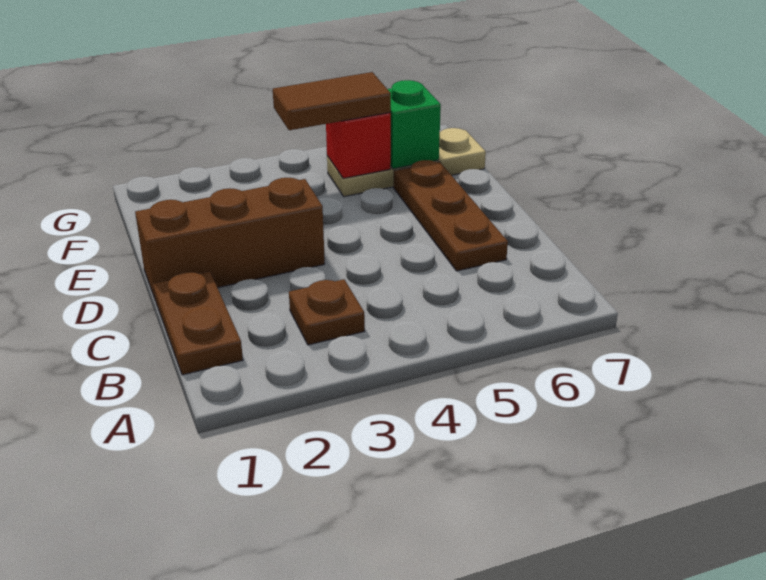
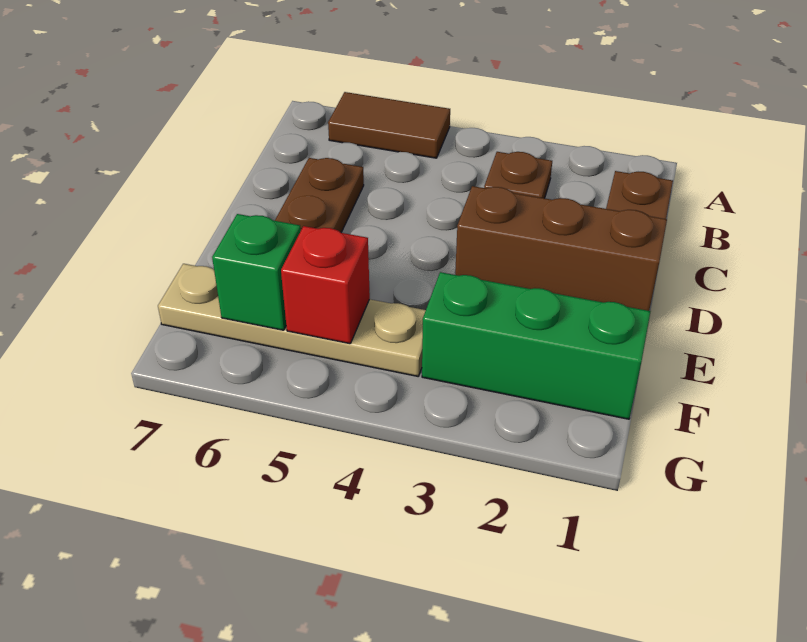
none -> green brick F1:F3 level 1
brown tile F4:F5 level 3 -> brown tile A5:A6 level 1
tan plate F5:F7 level 1 -> tan plate F4:F7 level 1

